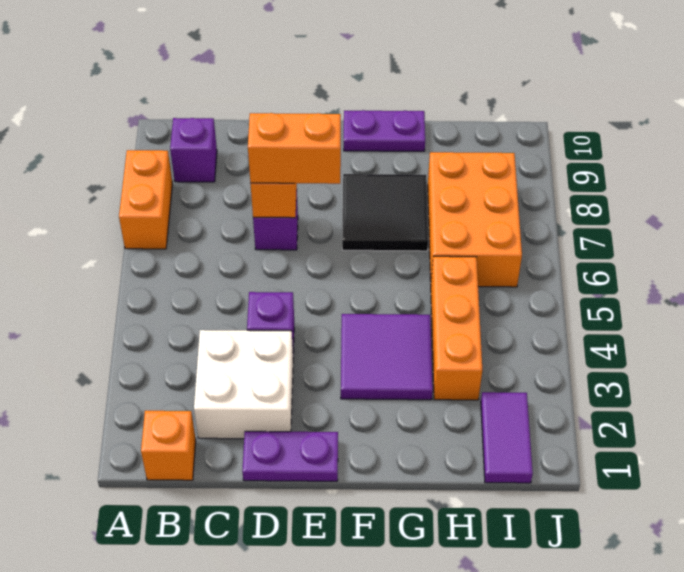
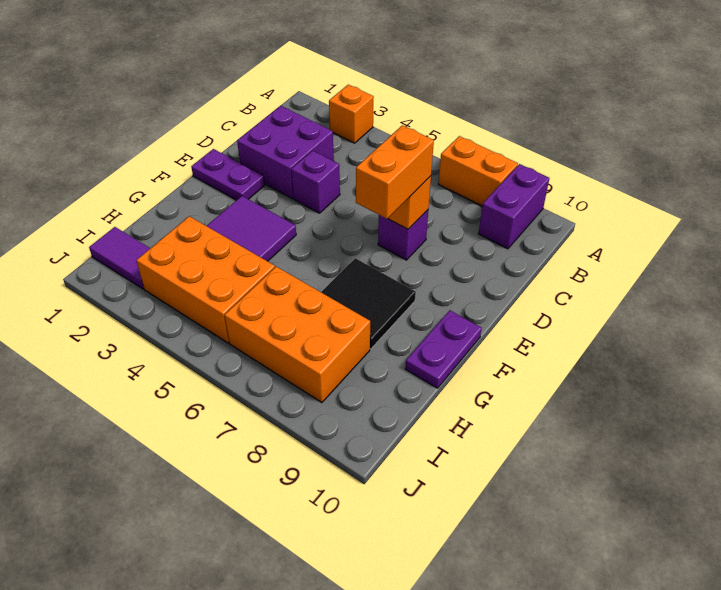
orange brick B1 level 1 -> orange brick A3 level 1
purple brick B9 level 1 -> purple brick A9:B9 level 1
white brick C2:D3 level 1 -> purple brick C2:D3 level 1
purple plate D1:E1 level 1 -> purple plate E1:E2 level 1
orange brick H3:H5 level 1 -> orange brick H3:I5 level 1

